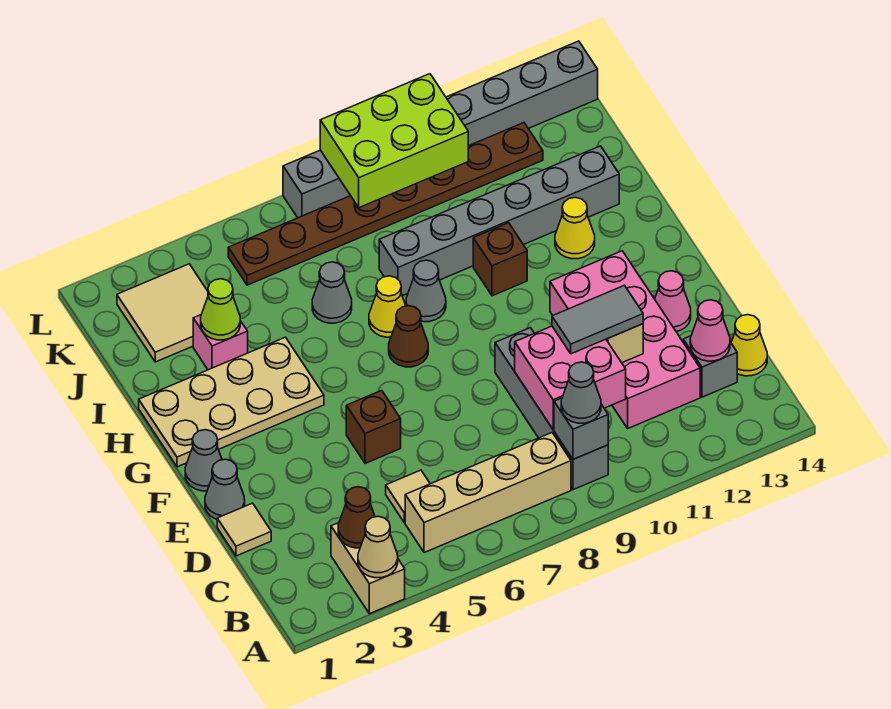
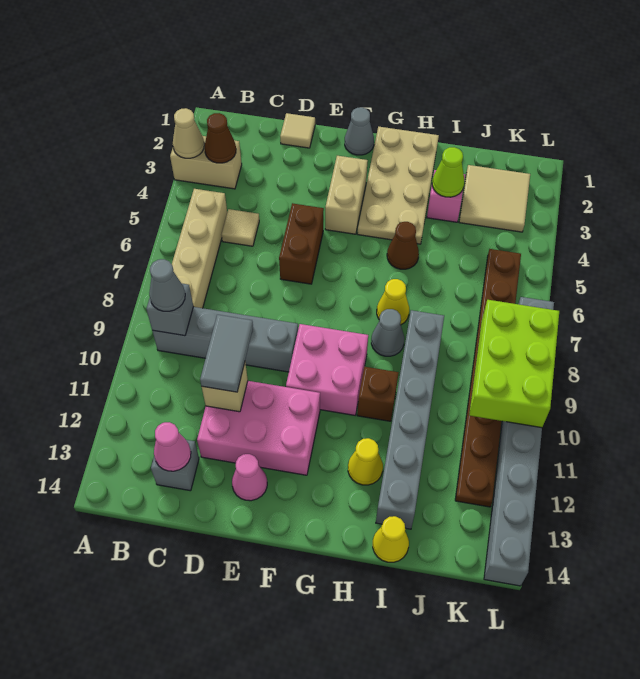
pink brick C9:D10 level 2 -> pink brick F9:G10 level 1
pink brick C11:F12 level 1 -> pink brick D11:F12 level 1
yellow cone C14 level 1 -> yellow cone I14 level 1
grey cone E1 level 1 -> none
brown brick E5 level 1 -> brown brick E5:E6 level 1
none -> tan brick F3:F4 level 1
brown cone G7 level 1 -> brown cone H5 level 1
grey cone I6 level 1 -> none

